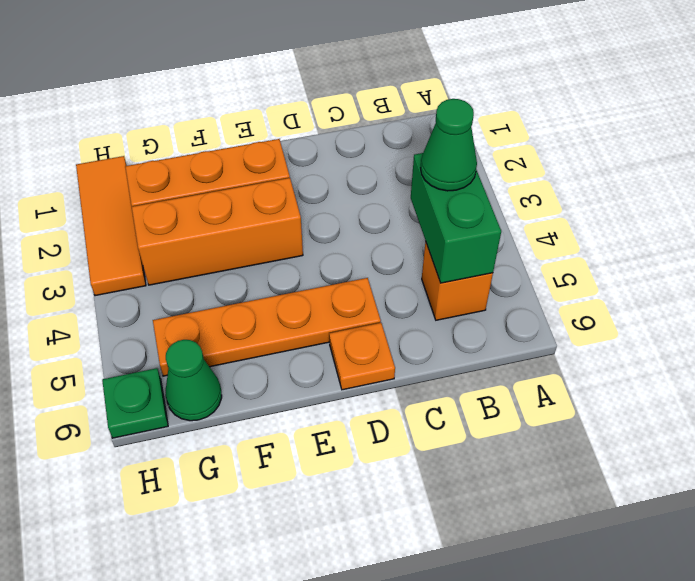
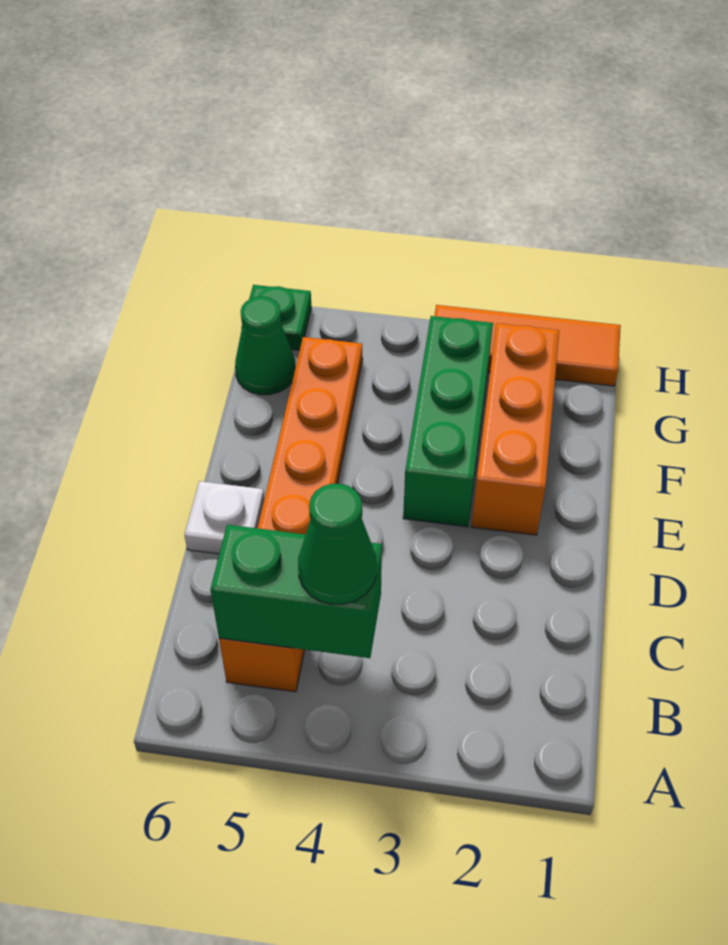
orange plate D6 level 1 -> white plate D6 level 1
orange brick E3:G3 level 1 -> green brick E3:G3 level 1

